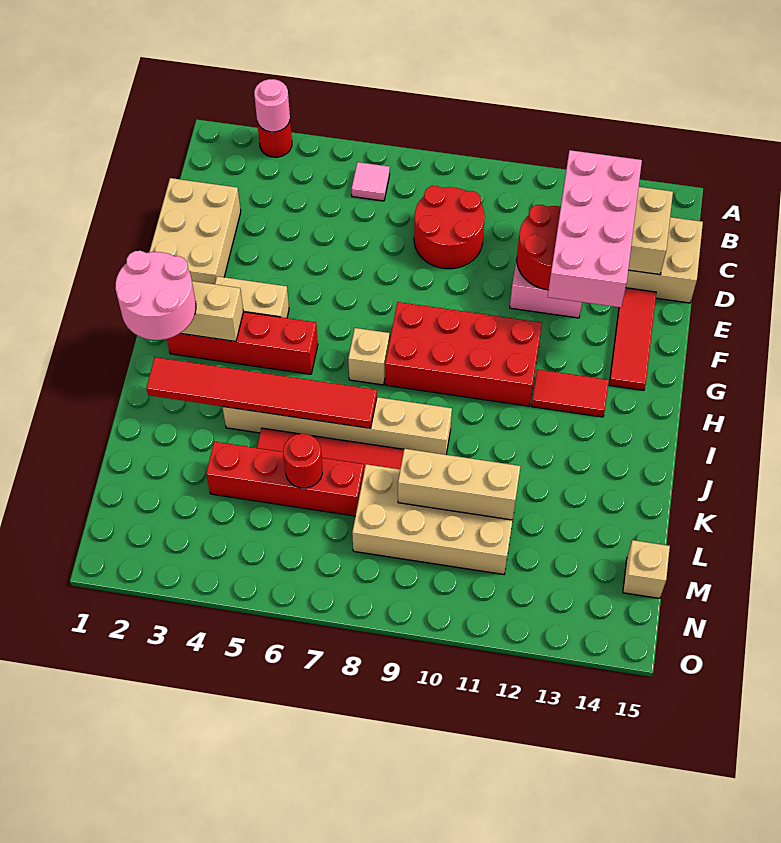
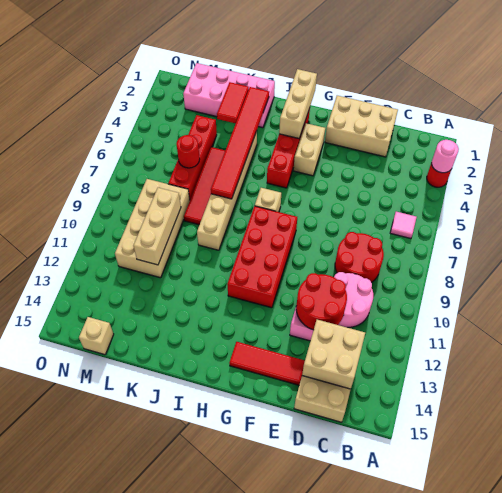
pink brick C12:F13 level 3 -> pink brick J1:M2 level 1
pink round brick H1:I2 level 3 -> pink round brick C10:D11 level 1
red tile H12:H13 level 1 -> red tile K2:K3 level 2

